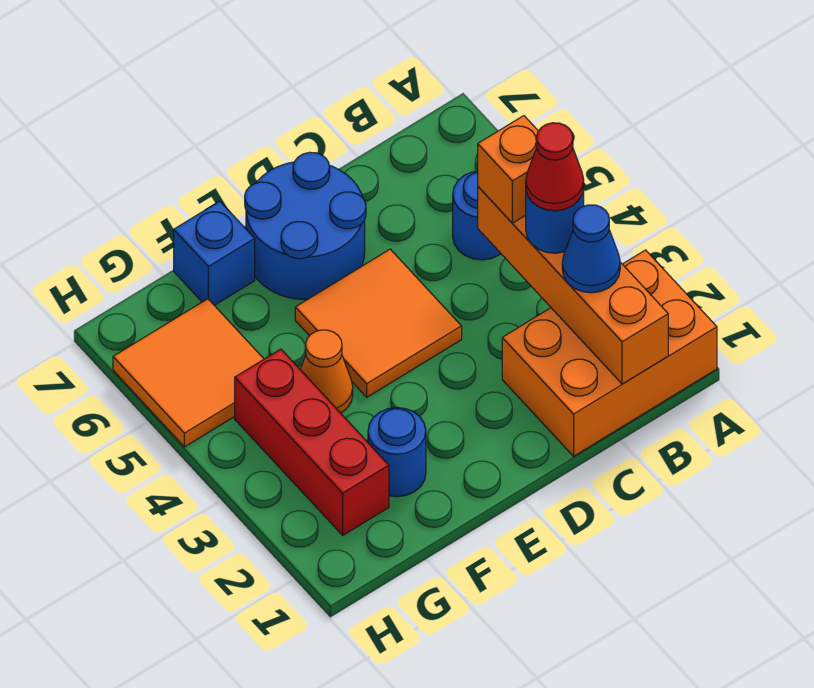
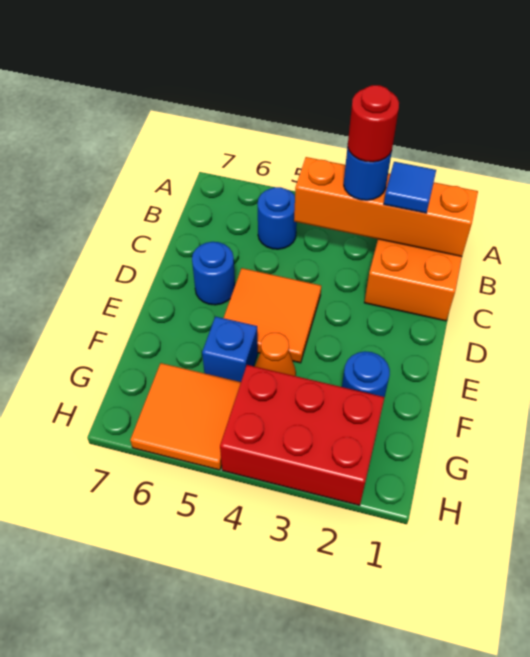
blue cone B2 level 3 -> blue tile B2 level 3
red cone B3 level 4 -> red round brick B3 level 4
orange brick B4 level 3 -> none
blue round brick D6:E7 level 1 -> blue round brick D6 level 1
blue brick F7 level 1 -> blue brick F5 level 1
red brick G2:G4 level 1 -> red brick G2:H4 level 1

